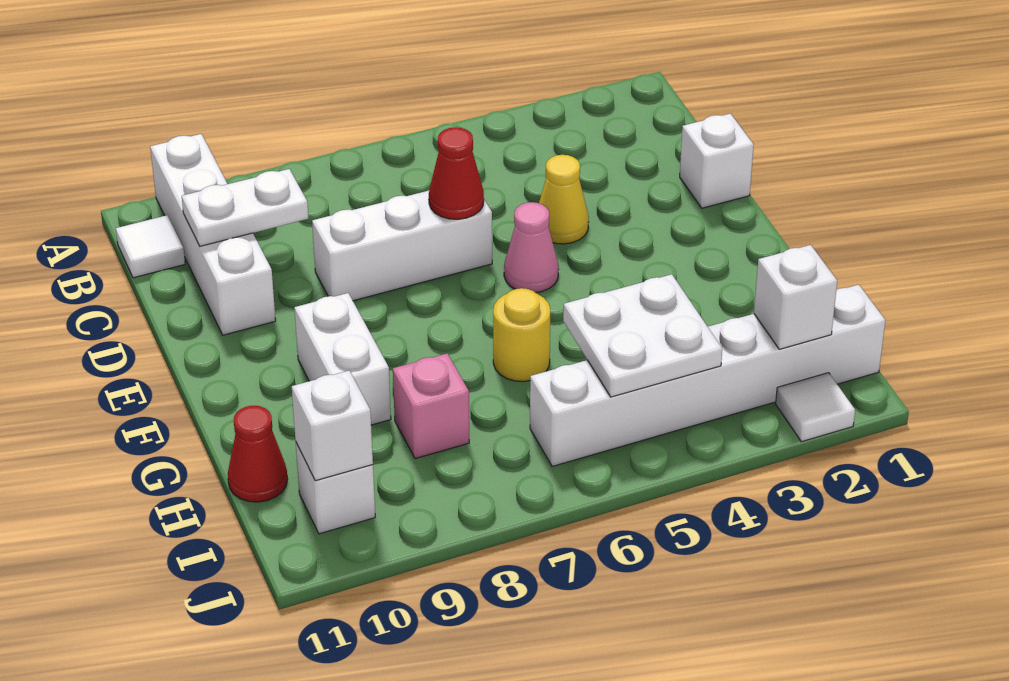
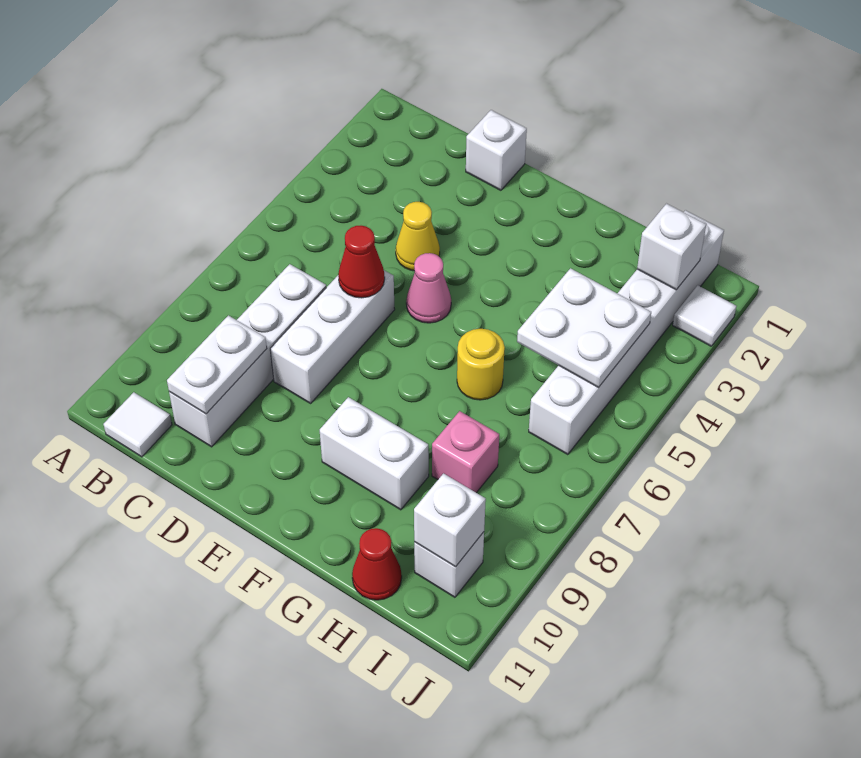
white brick A10:D10 level 1 -> white brick C7:C10 level 1

